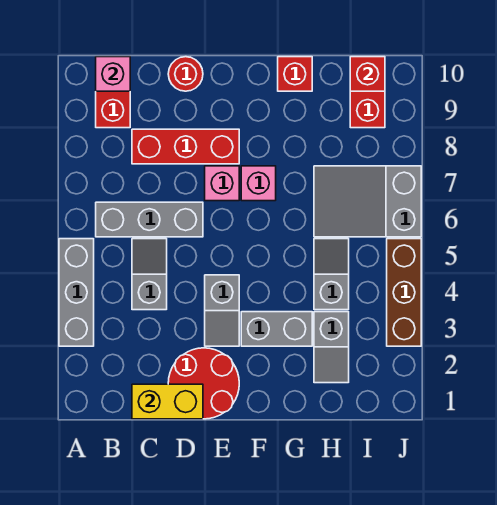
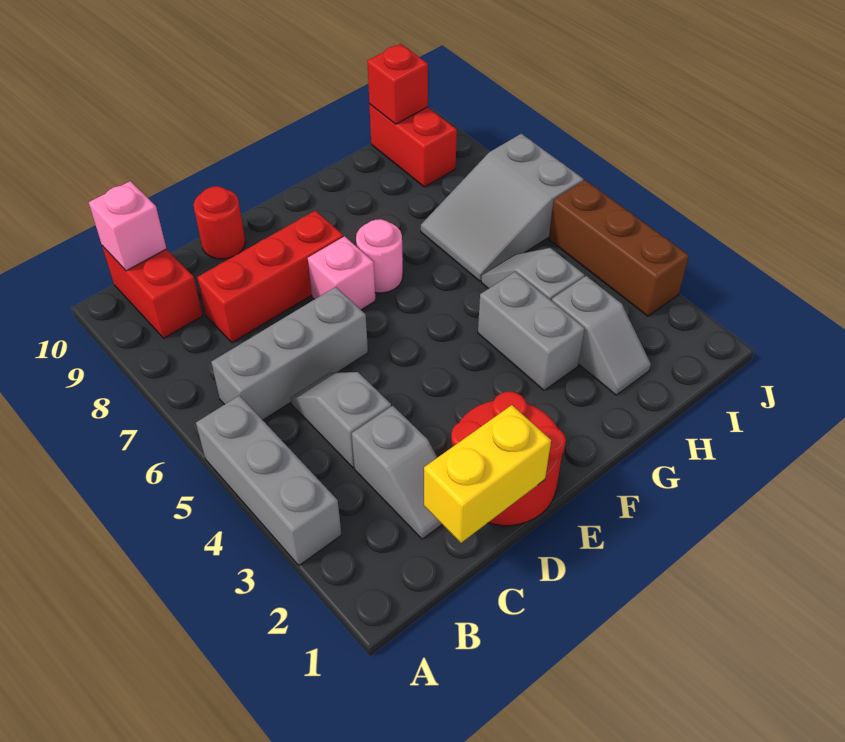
grey slope E3:E4 level 1 top 4 -> grey slope C2:C3 level 1 top 3
grey brick F3:G3 level 1 -> grey brick G3:G4 level 1
pink brick F7 level 1 -> pink round brick F7 level 1
red brick G10 level 1 -> none

